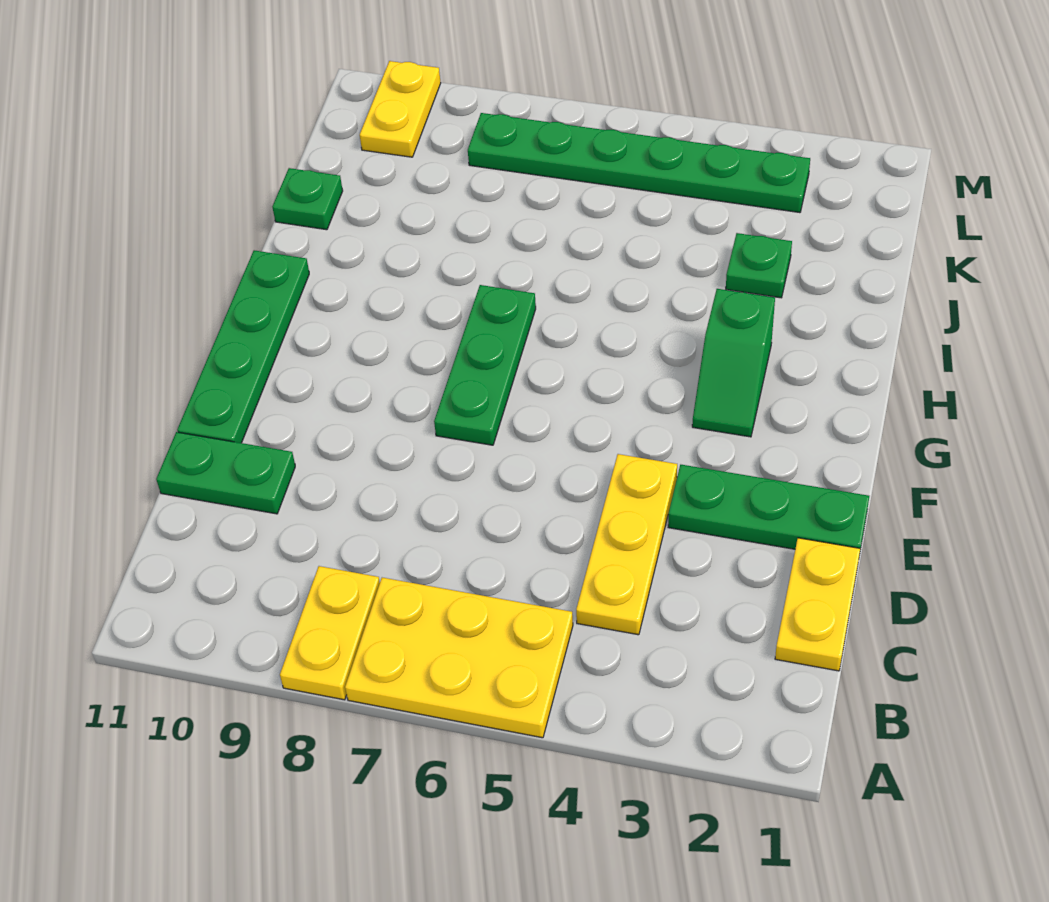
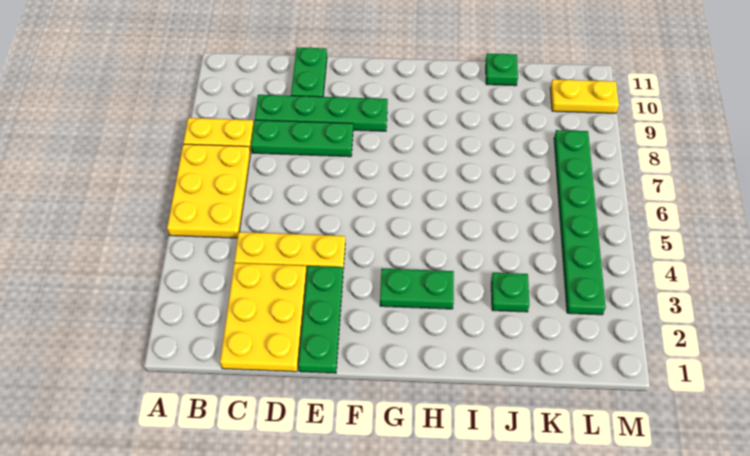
yellow plate C1:D1 level 1 -> yellow plate C1:D3 level 1
green plate E11:H11 level 1 -> green plate C9:F9 level 1
green plate F7:H7 level 1 -> green plate C8:E8 level 1
green slope G3:H3 level 1 top H -> green plate G3:H3 level 1

